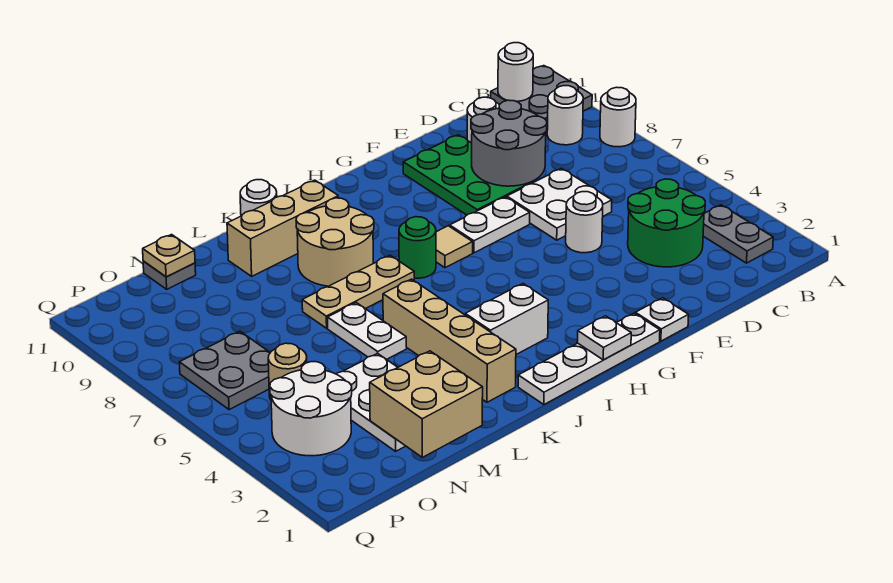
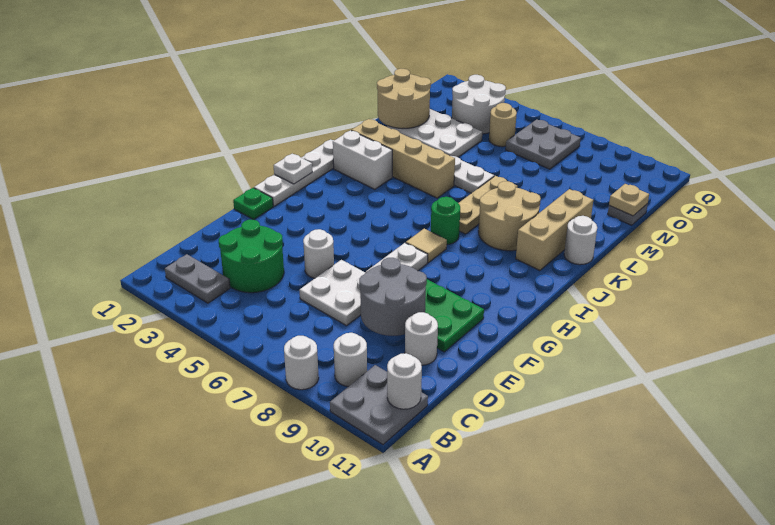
white plate F1 level 1 -> green plate F1 level 1
white brick I3:J3 level 1 -> white brick J2:J3 level 1
tan brick M1:N2 level 2 -> tan round brick M1:N2 level 2

